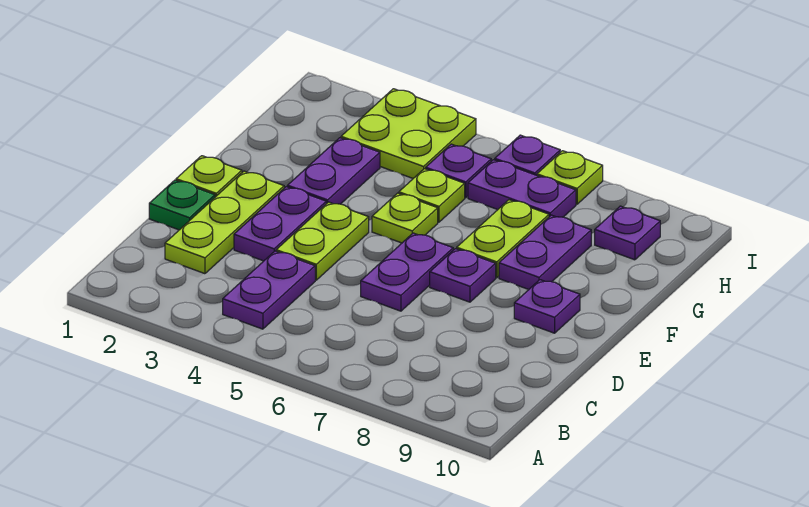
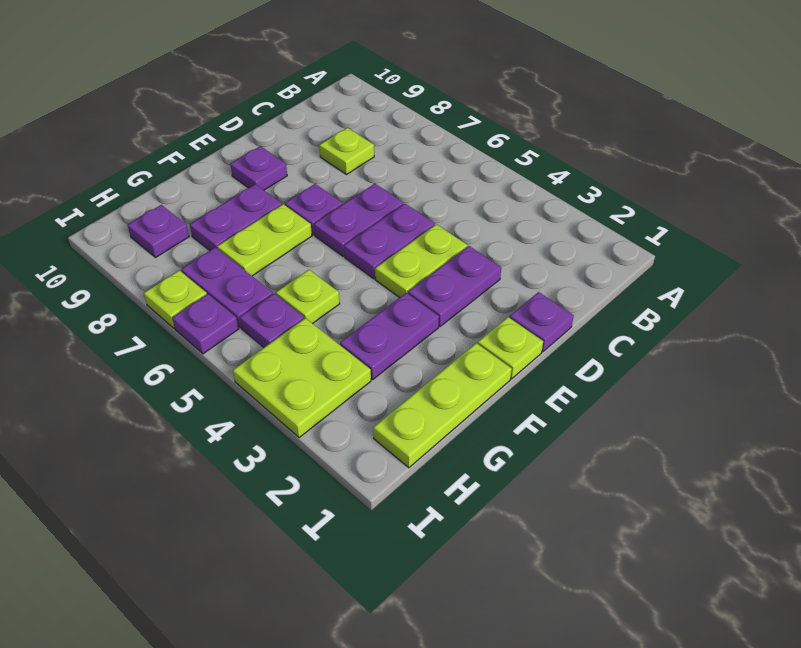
purple plate B4:C4 level 1 -> purple plate D5:E5 level 1
lime plate C2:E2 level 1 -> lime plate F1:H1 level 1
green plate D1 level 1 -> purple plate D1 level 1
lime plate F5 level 1 -> lime plate C8 level 1

